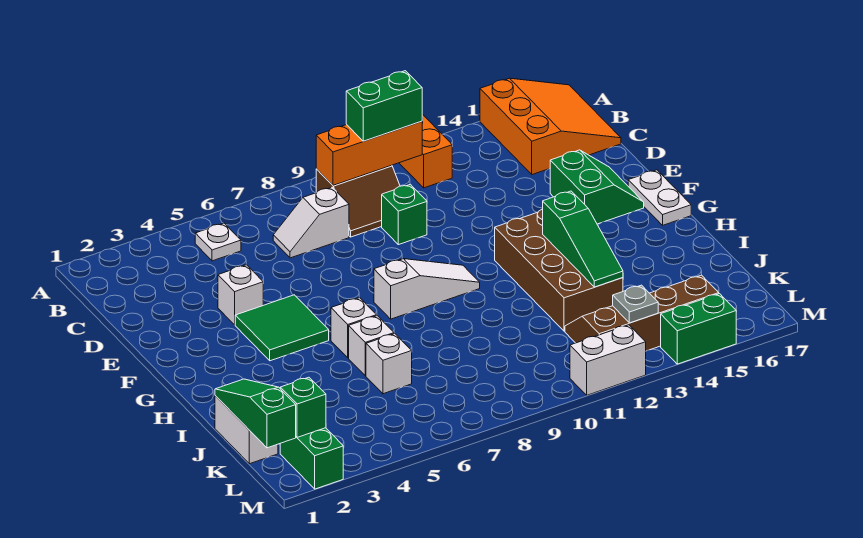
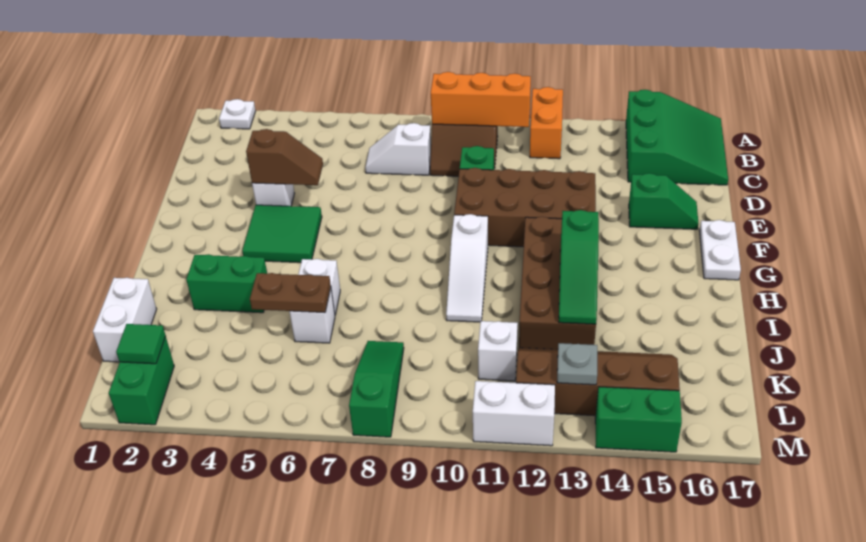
orange slope A15:C17 level 1 top 15 -> green slope A15:C17 level 1 top 15
white plate B5 level 1 -> white plate A2 level 1
green brick B10:B11 level 3 -> green brick I3:I4 level 1
none -> brown slope E4:E5 level 2 top 4
none -> brown brick E10:F13 level 1
green slope E15:F16 level 1 top 15 -> green slope E15:E16 level 1 top 15
white slope G8:G10 level 1 top 8 -> white slope G10:I10 level 1 top G
white brick H6 level 1 -> white brick K11 level 1
green slope J1:L1 level 2 top L -> green slope K8:M8 level 1 top M
none -> brown plate J5:J6 level 2
green brick L2 level 2 -> green tile L2 level 2

